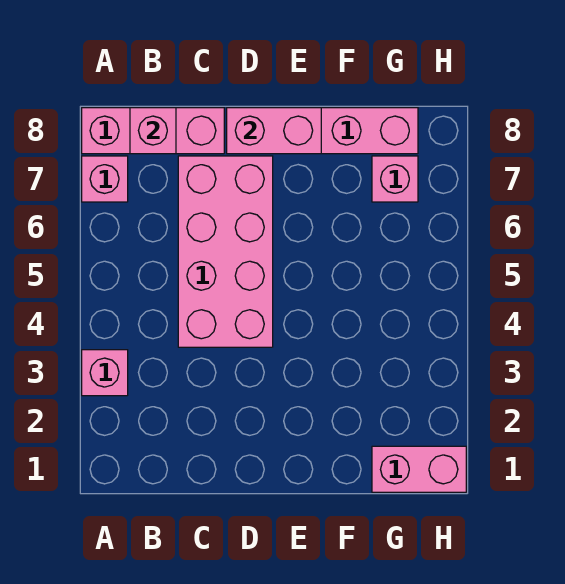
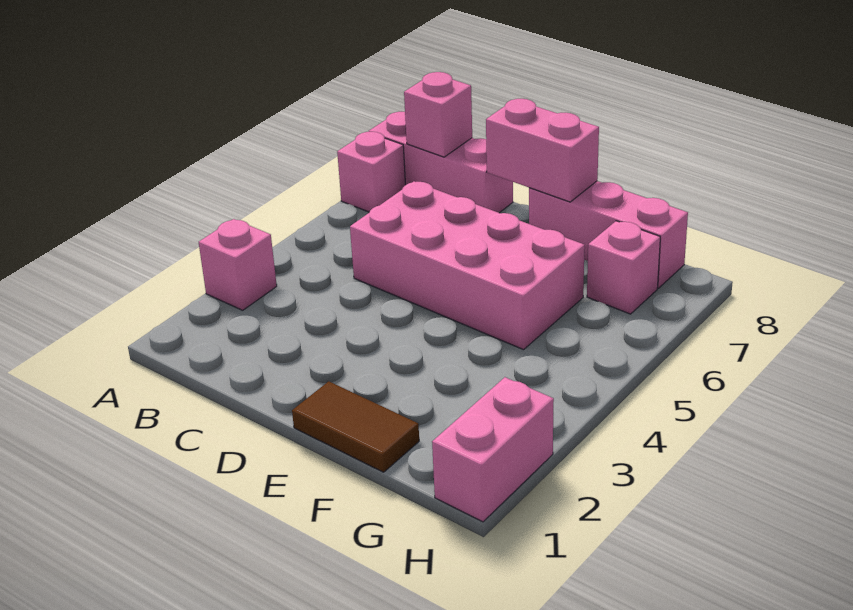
pink brick C4:D7 level 1 -> pink brick C5:F6 level 1
none -> brown tile E1:F1 level 1
pink brick G1:H1 level 1 -> pink brick H1:H2 level 1

